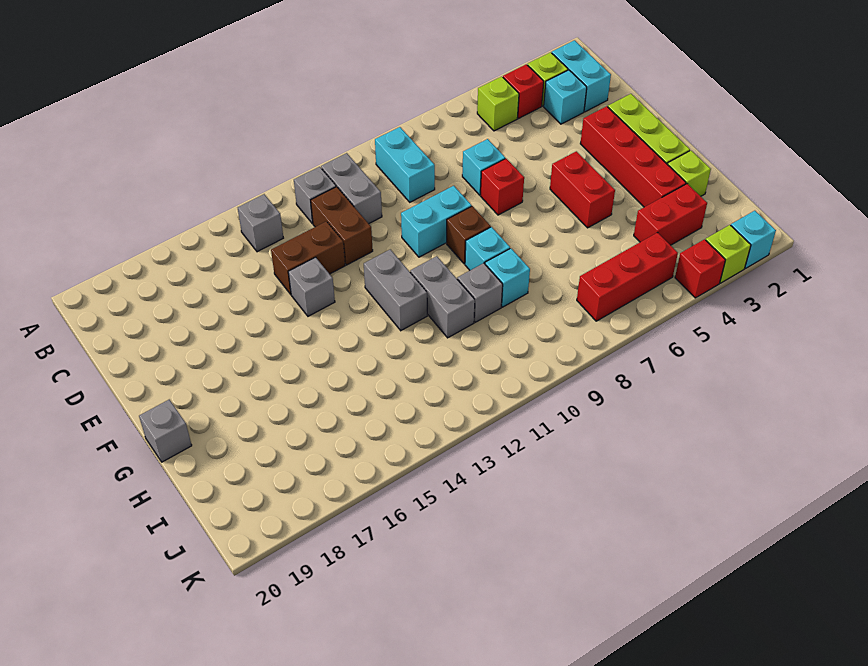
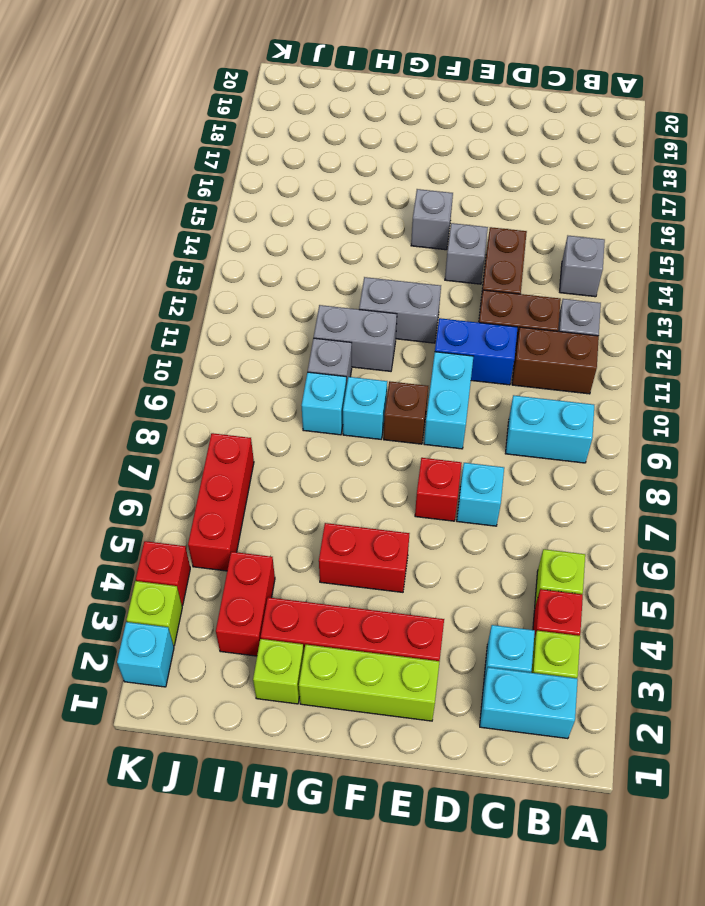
grey brick B11:C11 level 1 -> brown brick B11:C11 level 1
none -> blue brick D11:E11 level 1
grey brick G20 level 1 -> grey brick F15 level 1

